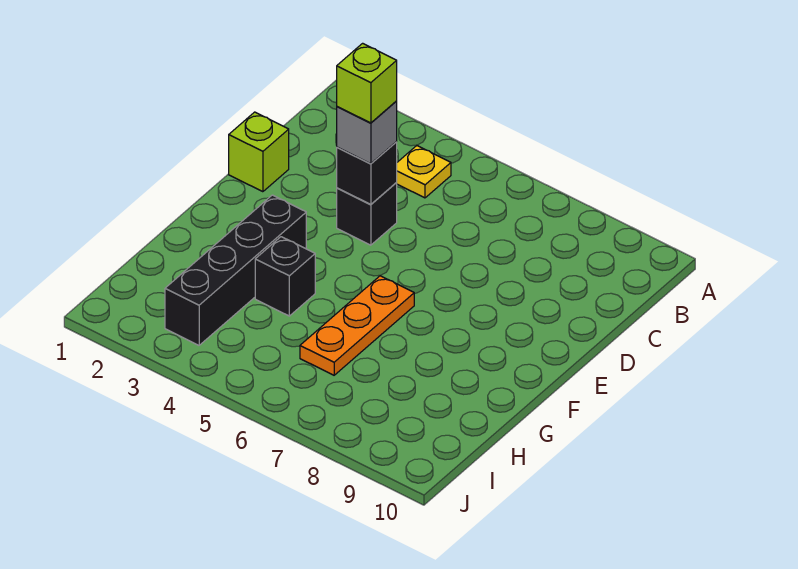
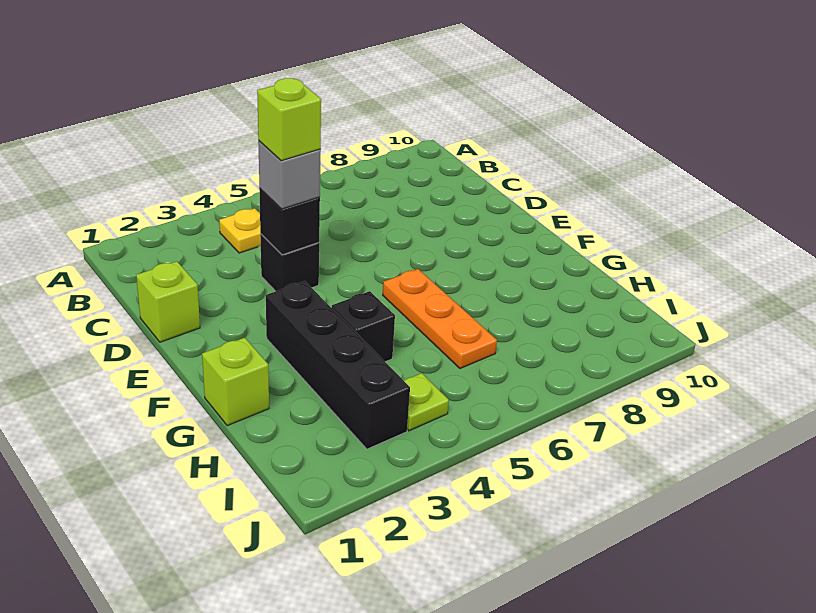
none -> lime brick G1 level 1
none -> lime plate I4 level 1

